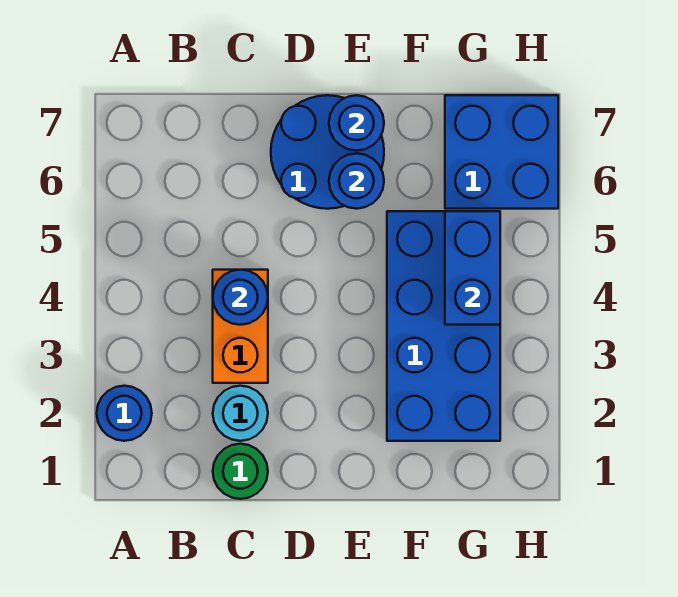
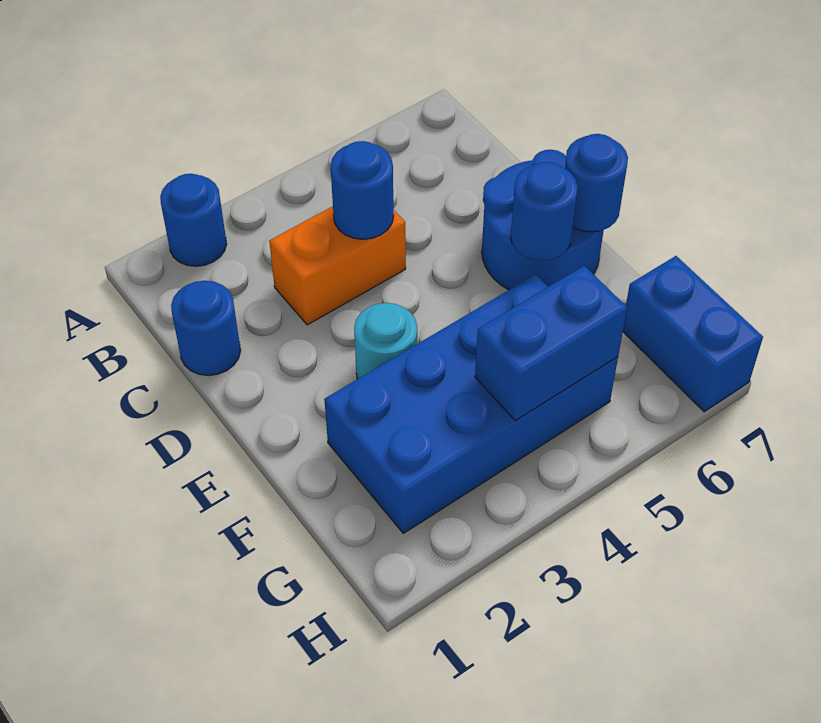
green round brick C1 level 1 -> blue round brick C1 level 1
cyan round brick C2 level 1 -> cyan round brick E3 level 1
blue brick G6:H7 level 1 -> blue brick G7:H7 level 1

